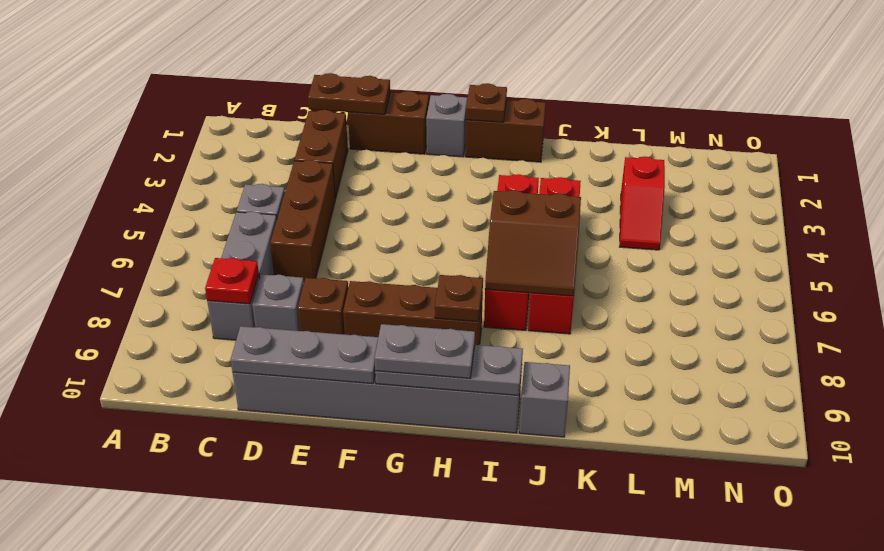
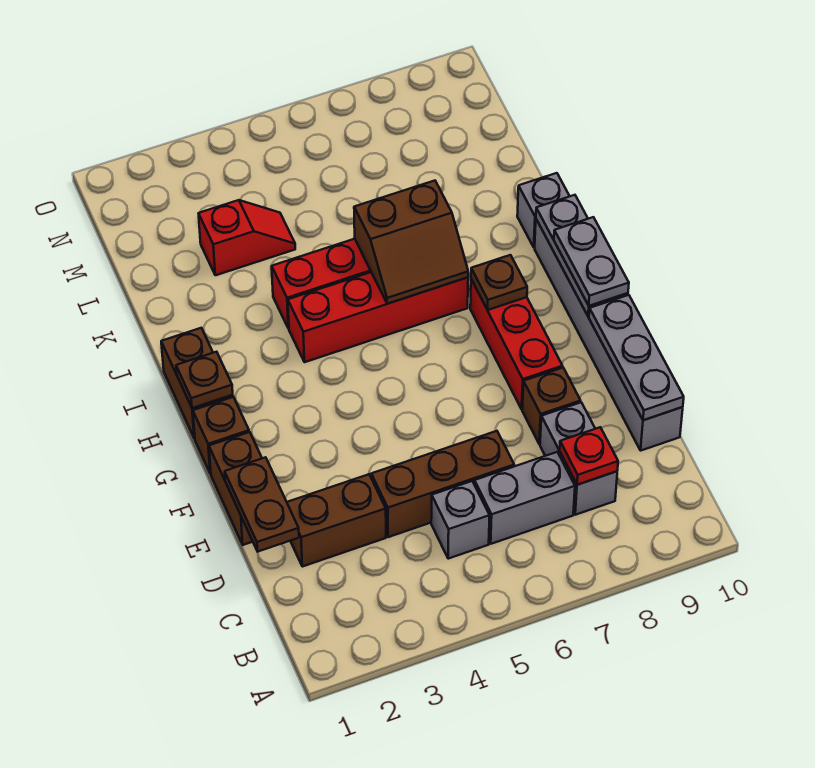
brown brick F8:H8 level 1 -> red brick F8:H8 level 1
grey brick G1 level 1 -> brown brick G1 level 1
brown slope I6:J7 level 2 top 6 -> brown slope I6:J7 level 2 top J

